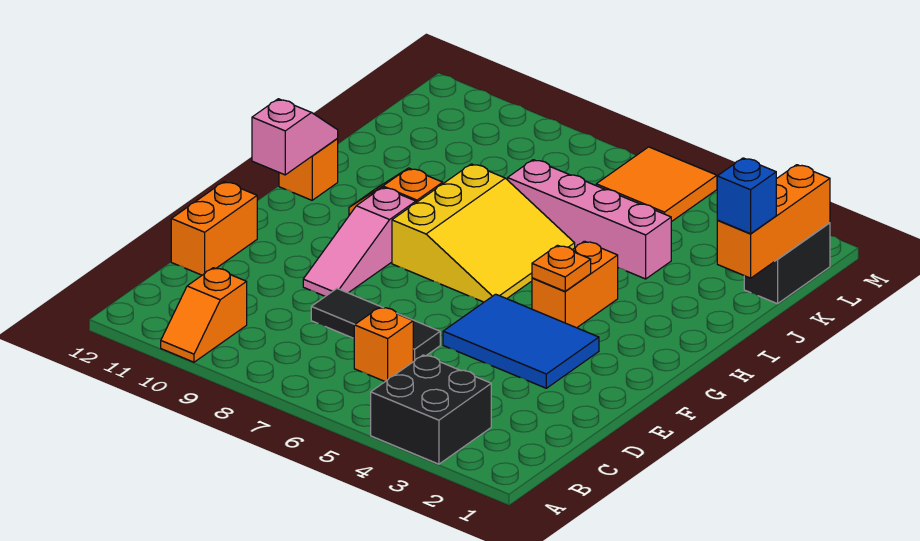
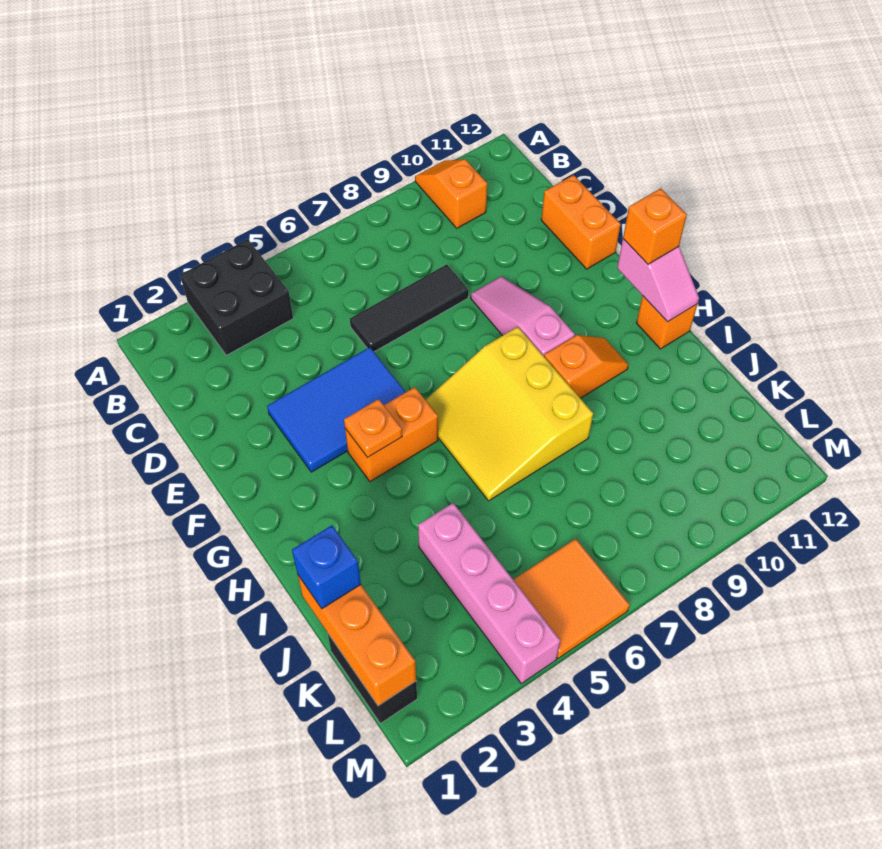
orange brick C6 level 1 -> orange brick G12 level 3
orange brick G4:H4 level 1 -> orange brick G4:G5 level 1
pink brick J4:J7 level 1 -> pink brick J4:M4 level 1

